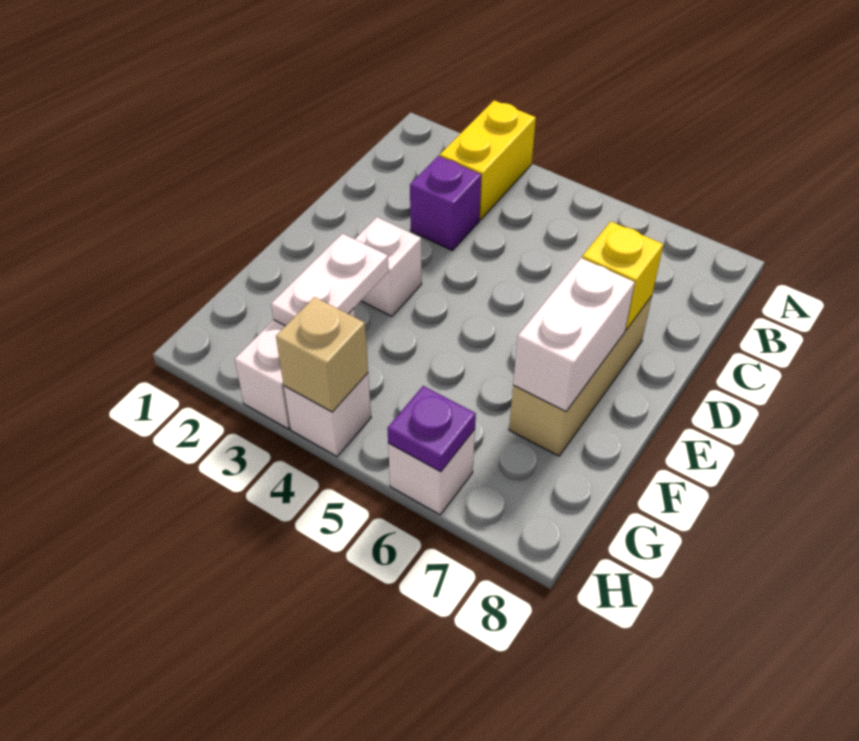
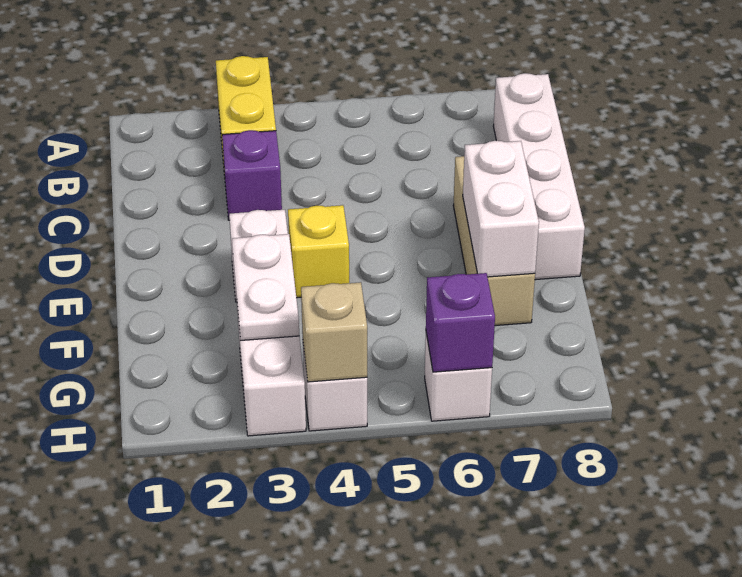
none -> white brick B8:E8 level 1
yellow brick D7 level 2 -> yellow brick E4 level 1
purple plate H6 level 2 -> purple brick H6 level 2

